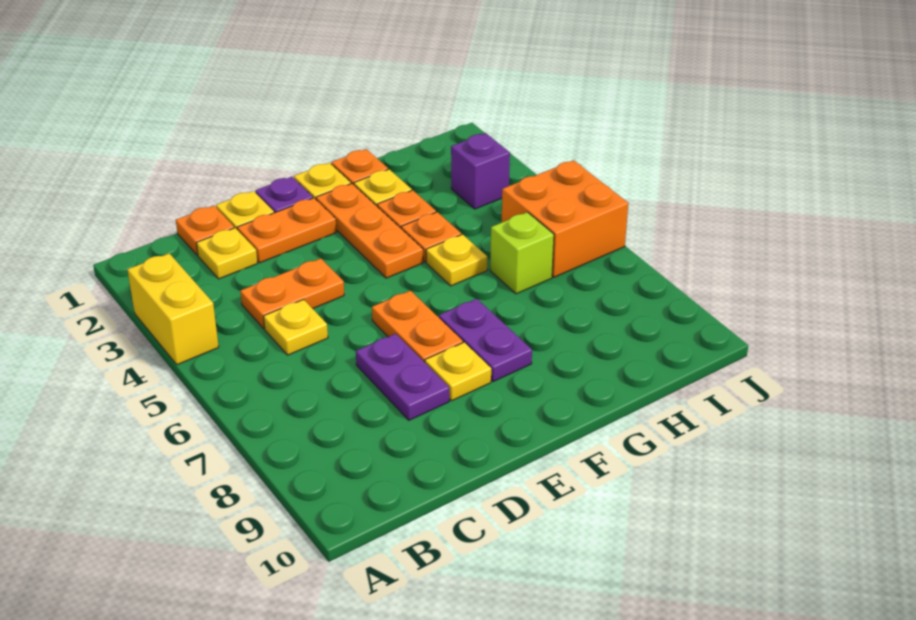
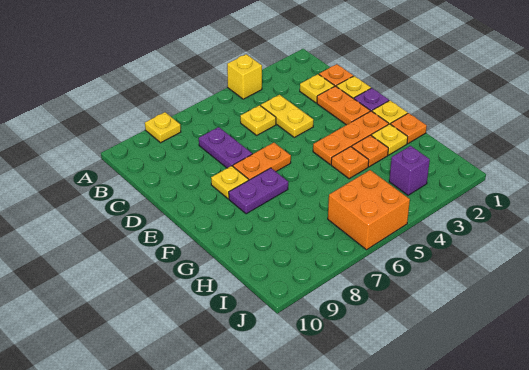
yellow brick A3:A4 level 1 -> yellow brick A4 level 1
orange plate C4:D4 level 1 -> yellow plate C4:D4 level 1
purple plate D7:D8 level 1 -> purple plate C7:D7 level 1
yellow plate G5 level 1 -> yellow plate A8 level 1
lime brick H6 level 1 -> none

